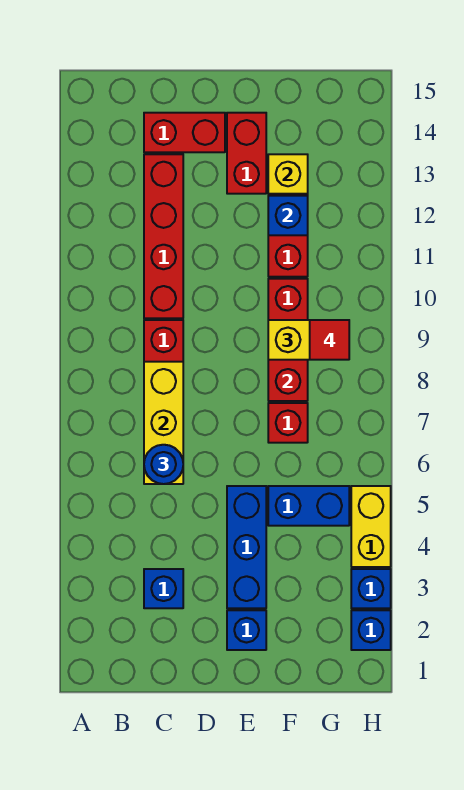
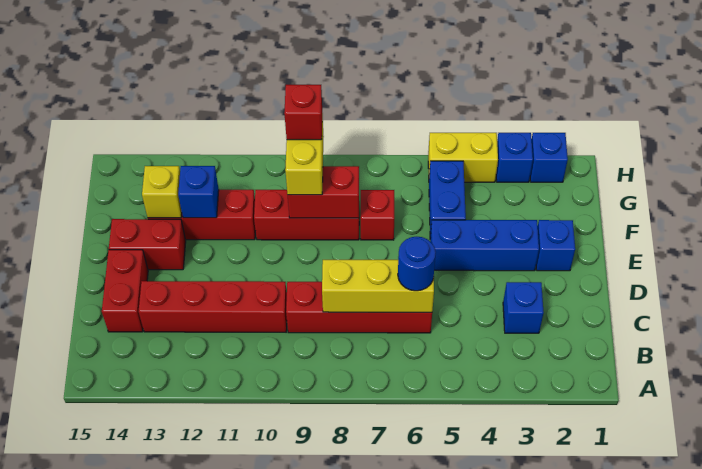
red tile G9 level 4 -> red brick G9 level 4

